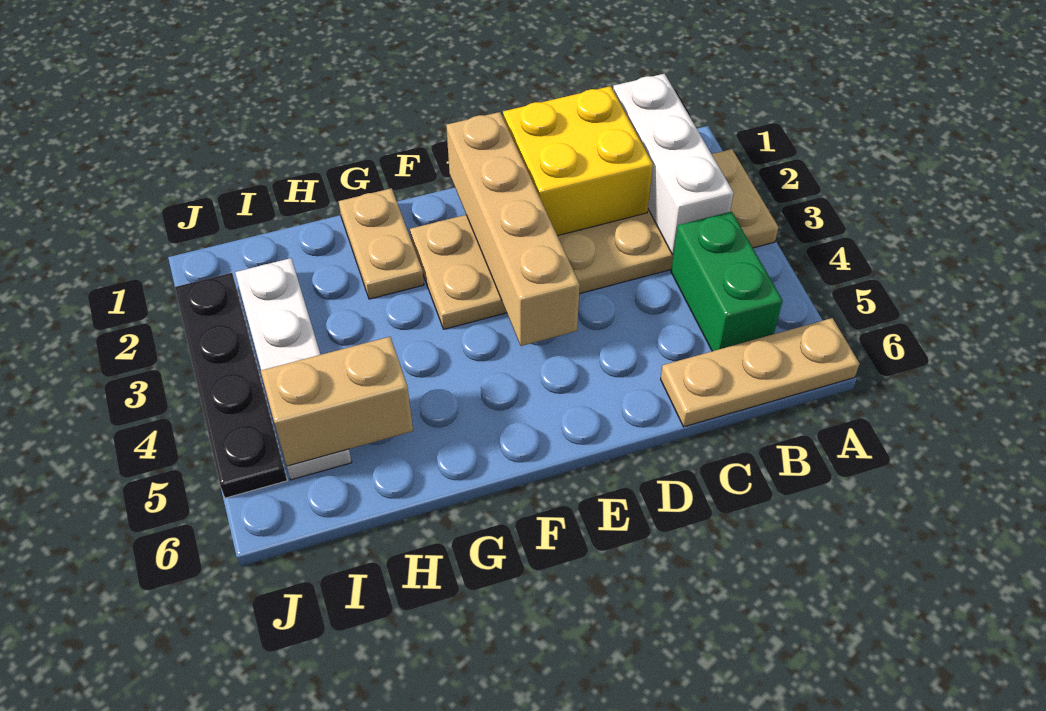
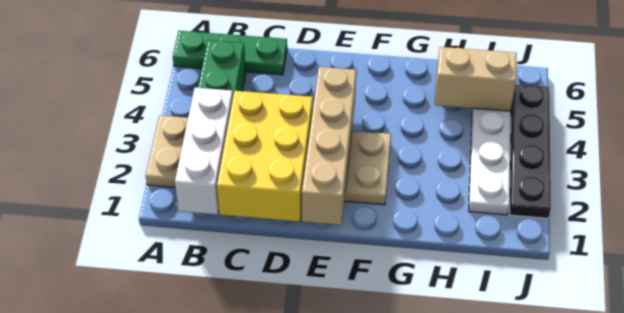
tan plate A6:C6 level 1 -> green plate A6:C6 level 1
yellow brick C1:D2 level 2 -> yellow brick C1:D3 level 2
tan plate G1:G2 level 1 -> none

